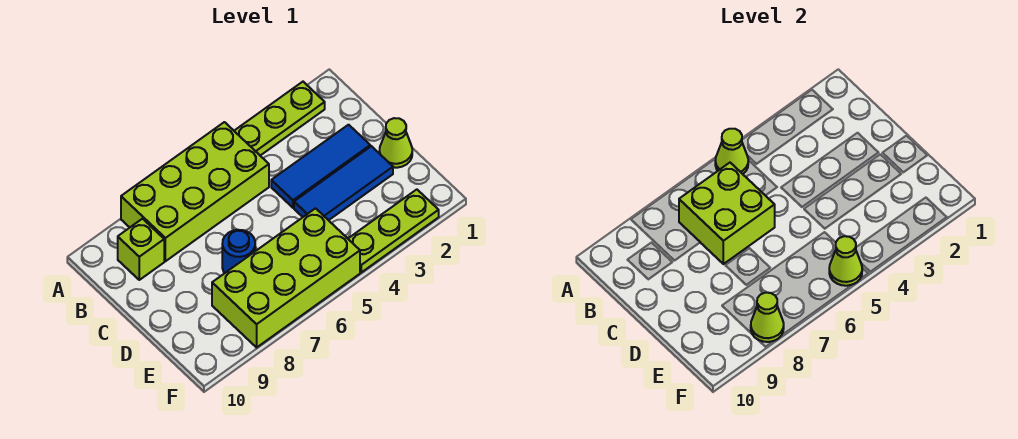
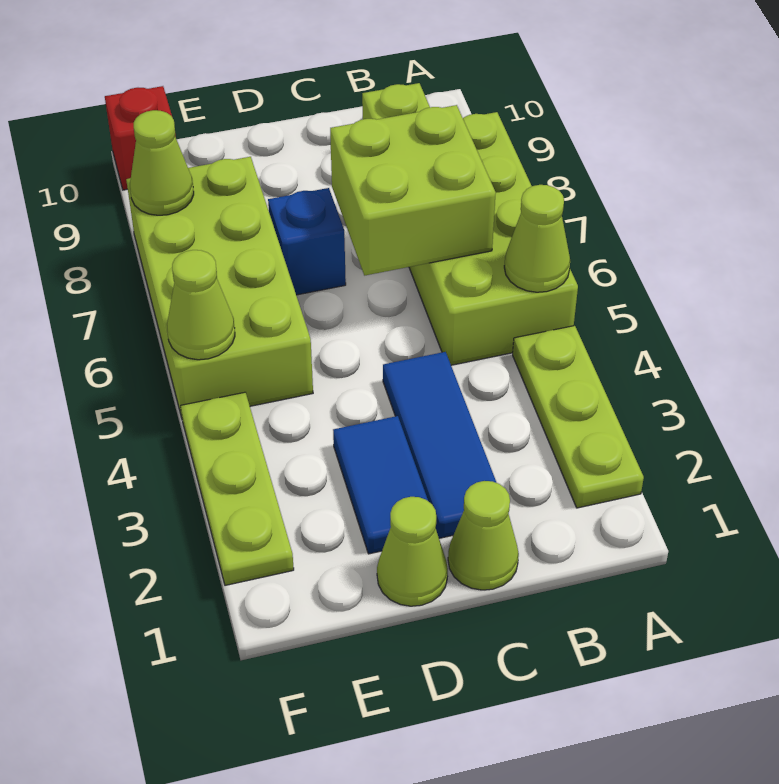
none -> lime cone C1 level 1
blue tile D2:D4 level 1 -> blue tile D2:D3 level 1
blue round brick D7 level 1 -> blue brick D7 level 1
none -> red brick F10 level 1

